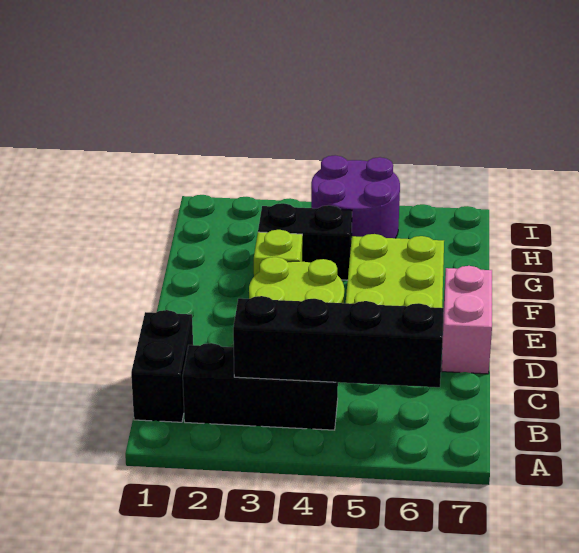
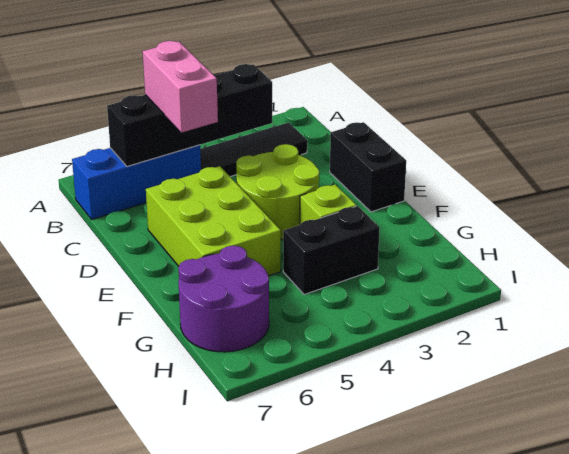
black brick B1:C1 level 1 -> black brick D1:E1 level 1
black brick B2:B4 level 1 -> black tile B2:B4 level 1
none -> blue brick B5:B7 level 1
pink brick D7:E7 level 1 -> pink brick B5:C5 level 3
purple round brick H4:I5 level 1 -> purple round brick G6:H7 level 1

